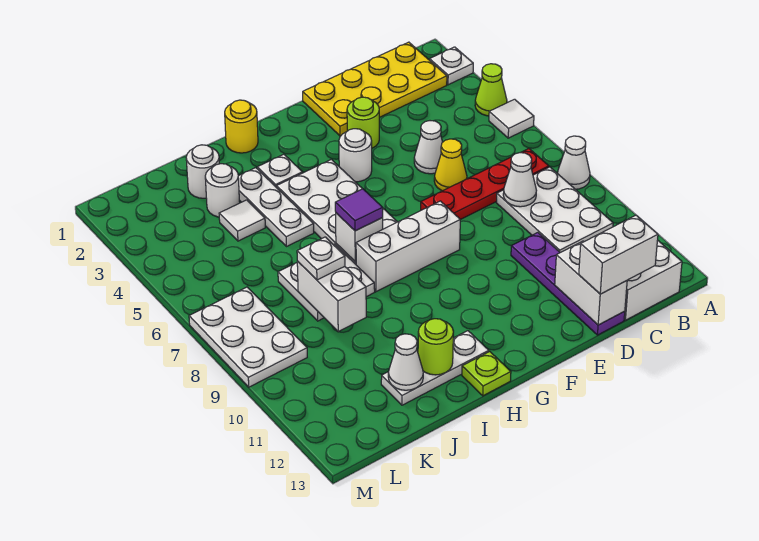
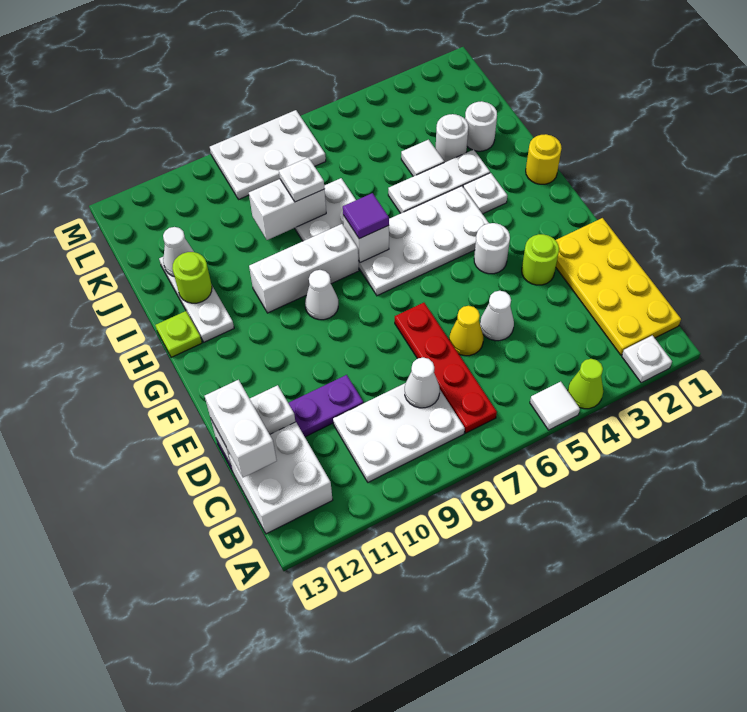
white cone A8 level 1 -> white cone G9 level 1
white brick F8:H8 level 1 -> white brick H8:H10 level 1

